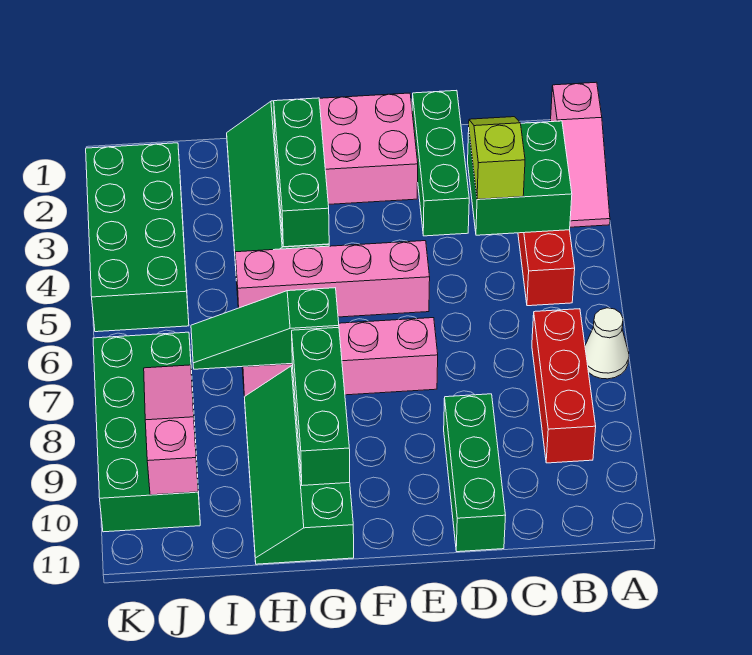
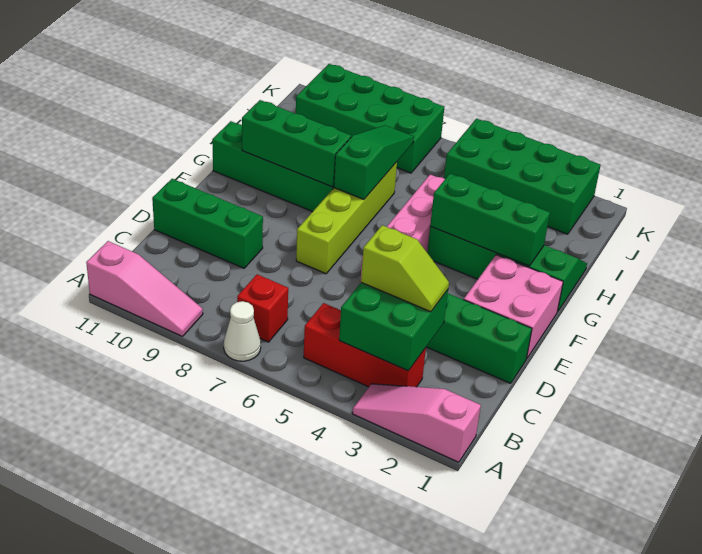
red brick B7:B9 level 1 -> red brick B7 level 1
pink brick E7:H7 level 1 -> lime brick E7:H7 level 1
pink slope J8:J10 level 2 top 10 -> pink slope A9:A11 level 1 top 11

